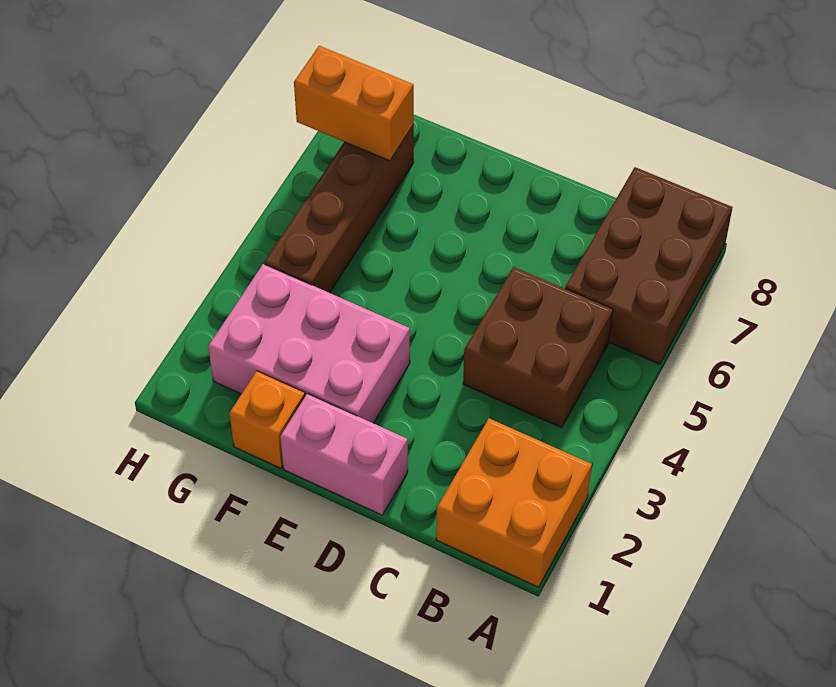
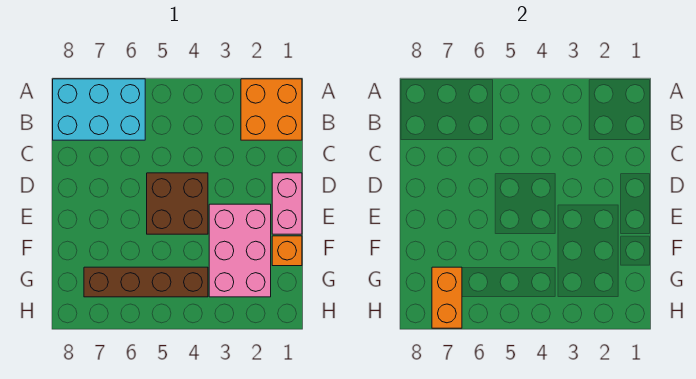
brown brick A6:B8 level 1 -> cyan brick A6:B8 level 1
brown brick B4:C5 level 1 -> brown brick D4:E5 level 1

